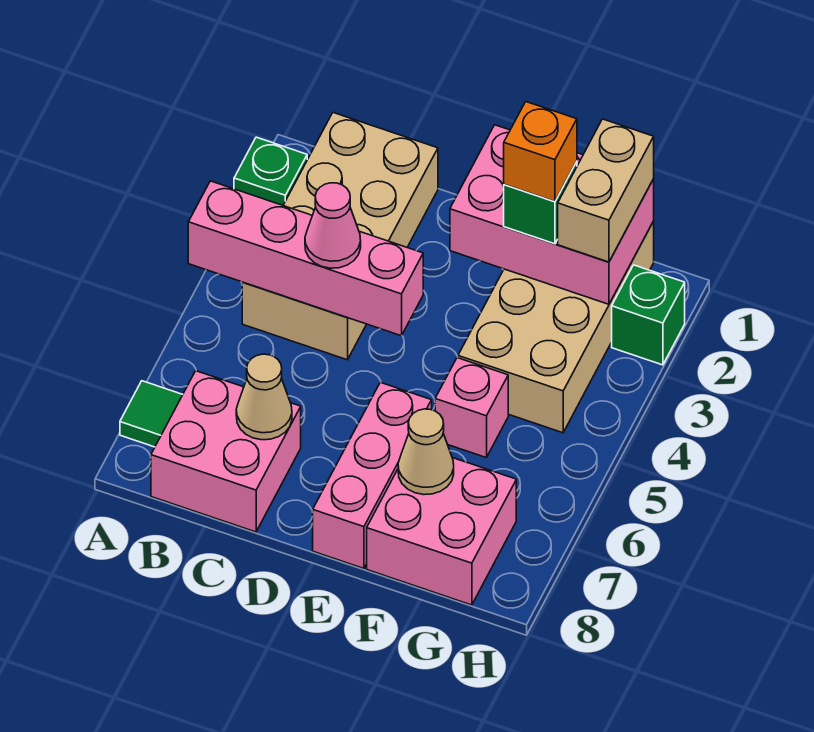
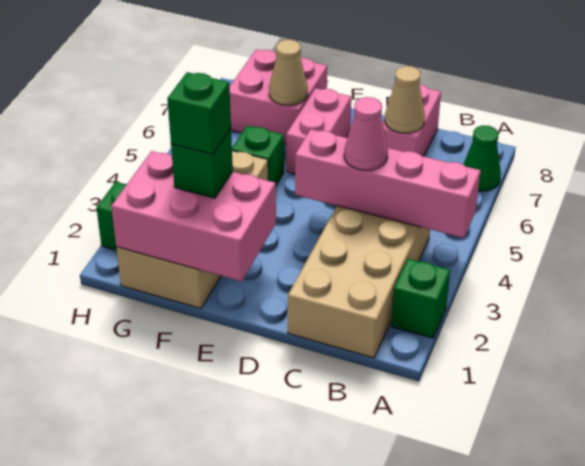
green tile A7 level 1 -> green cone A7 level 1
pink brick B7:C8 level 1 -> pink brick C7:C8 level 1
pink brick E6:E8 level 1 -> pink brick E6:E7 level 1
orange brick F2 level 4 -> green brick F2 level 4
pink brick F5 level 1 -> green brick F5 level 1
tan brick G1:G2 level 3 -> none

